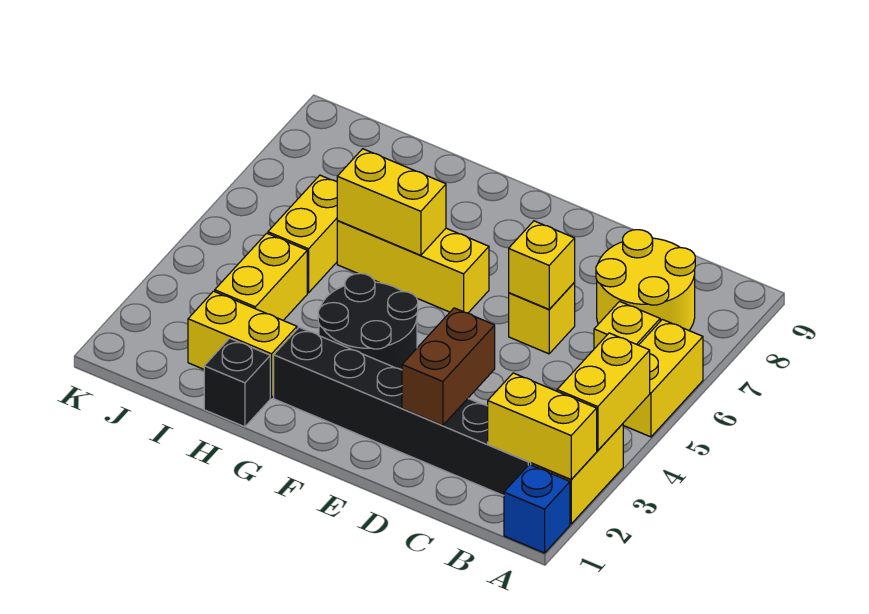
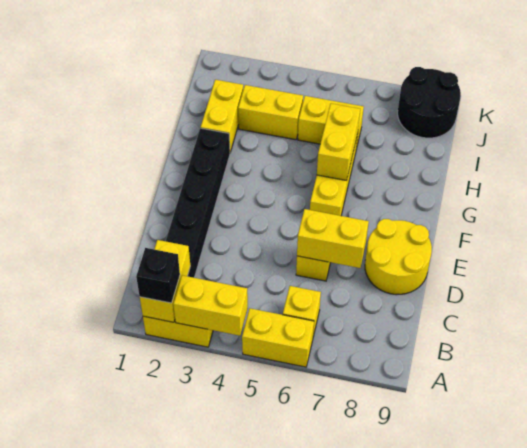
blue brick A1 level 1 -> none
yellow round brick B7:C8 level 1 -> yellow round brick D8:E9 level 1
brown brick D2:D3 level 2 -> none
yellow brick D6 level 2 -> yellow brick D6:D7 level 2
black round brick F3:G4 level 1 -> black round brick J8:K9 level 1
black brick H1 level 1 -> black brick A2 level 3

